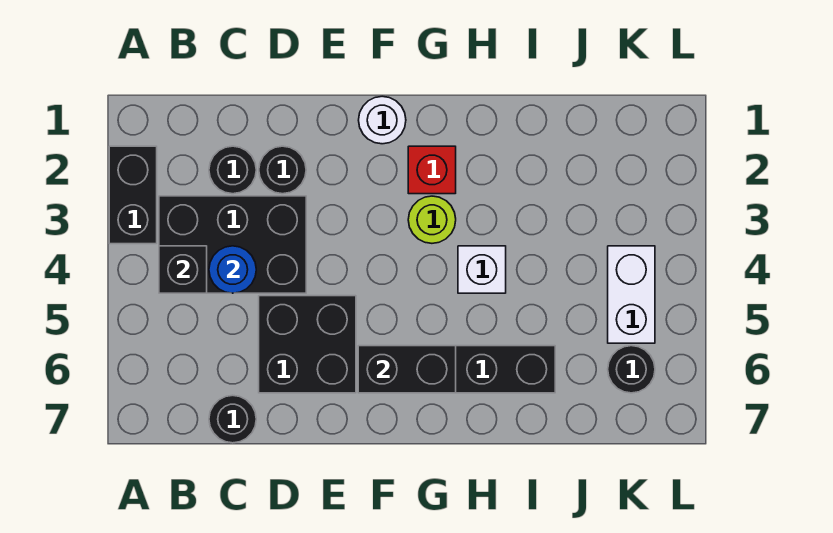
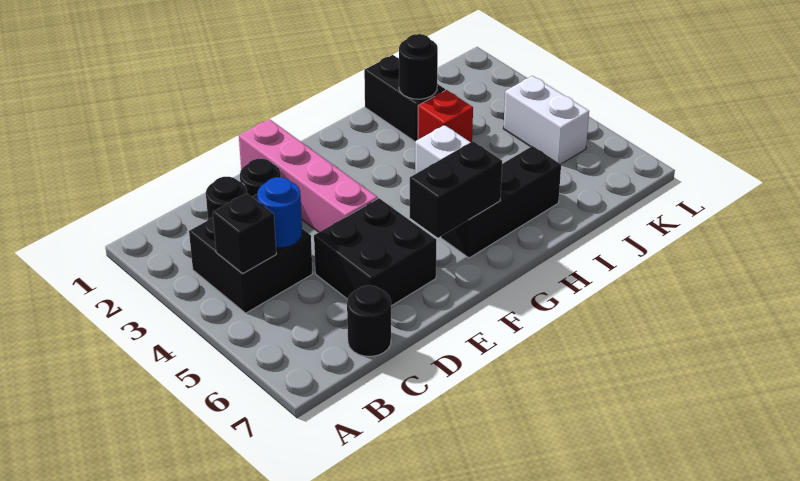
black brick A2:A3 level 1 -> black brick I1:I2 level 1
black brick B3:D4 level 1 -> black brick B3:C4 level 1
none -> pink brick E1:E4 level 1
white round brick F1 level 1 -> none
red brick G2 level 1 -> red brick I3 level 1
lime round brick G3 level 1 -> none
black round brick K6 level 1 -> black round brick I2 level 2

